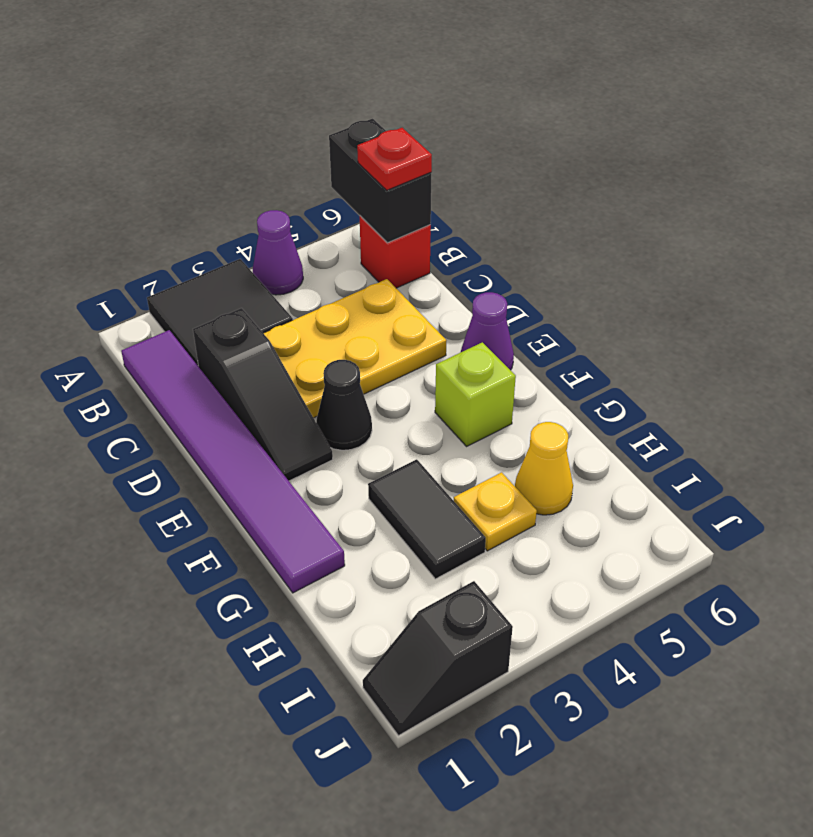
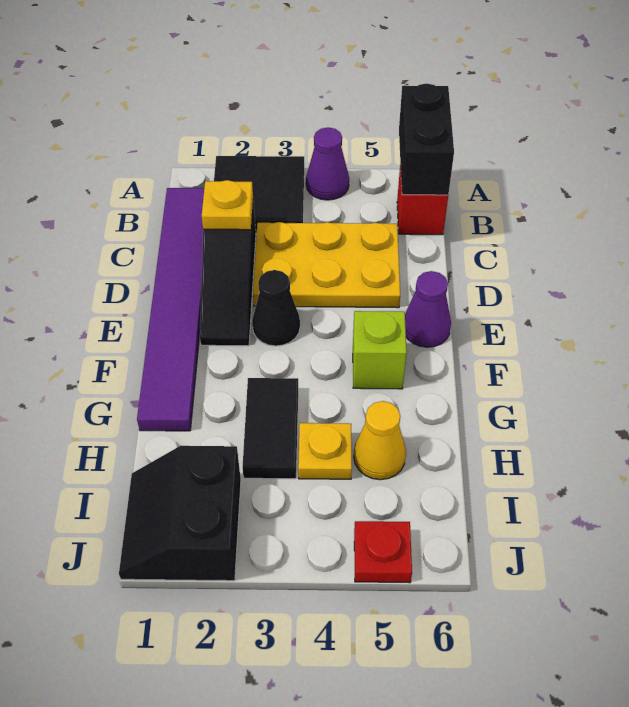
red plate B6 level 3 -> red plate J5 level 1
none -> yellow plate C2 level 2
black slope J1:J2 level 1 top 2 -> black slope I1:J2 level 1 top 2

